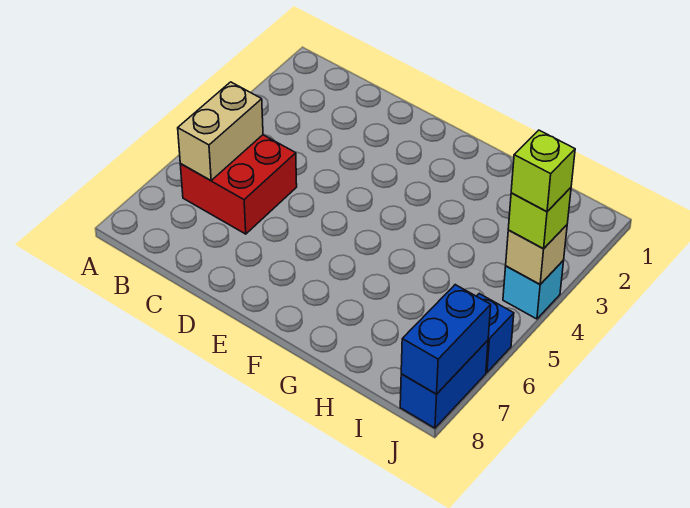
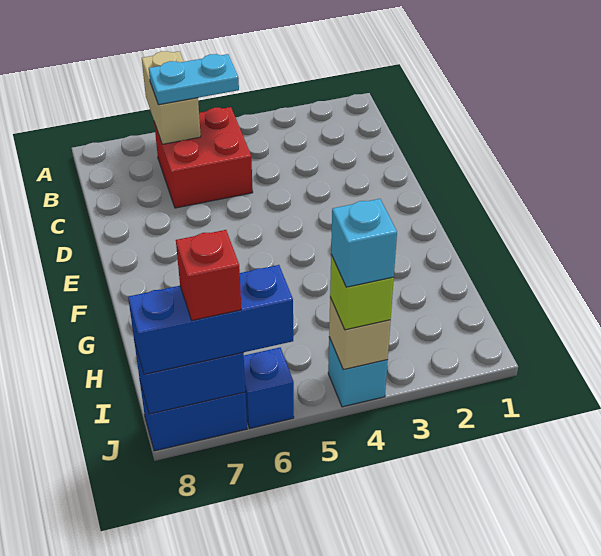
tan brick B5:B6 level 2 -> tan brick A6:B6 level 2
none -> cyan plate B5:B6 level 3
lime brick J4 level 4 -> cyan brick J4 level 4
none -> blue brick J6:J8 level 3
none -> red brick J7 level 4

